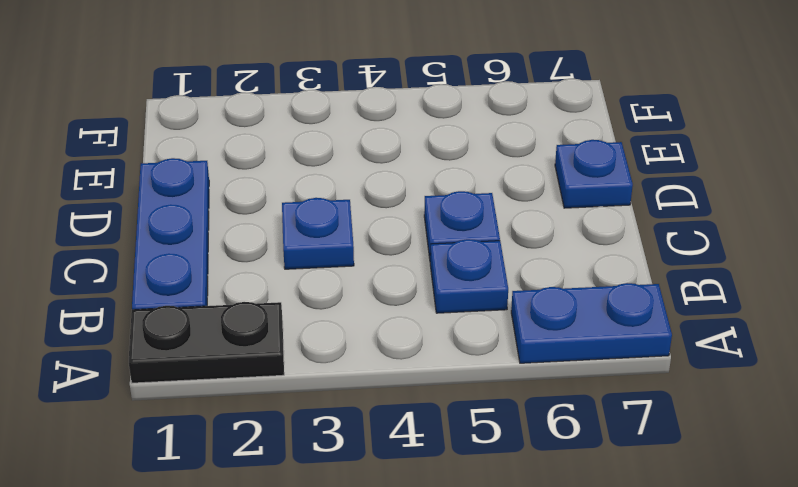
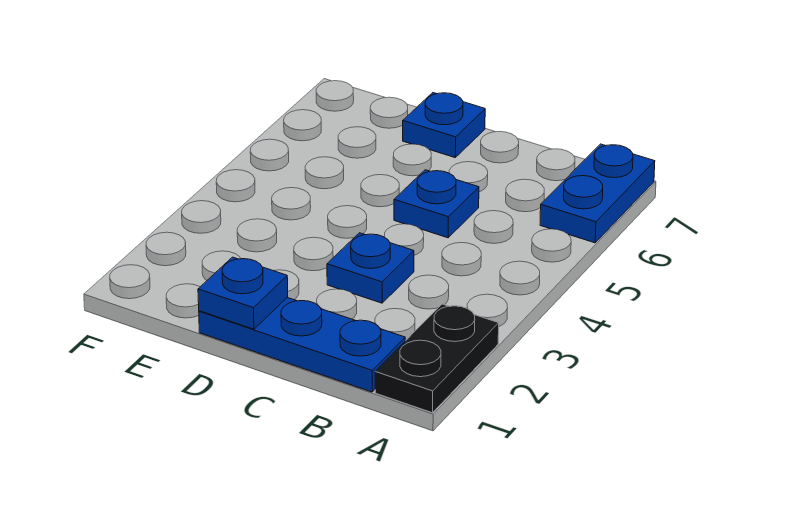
blue plate B5 level 1 -> blue plate D1 level 2

